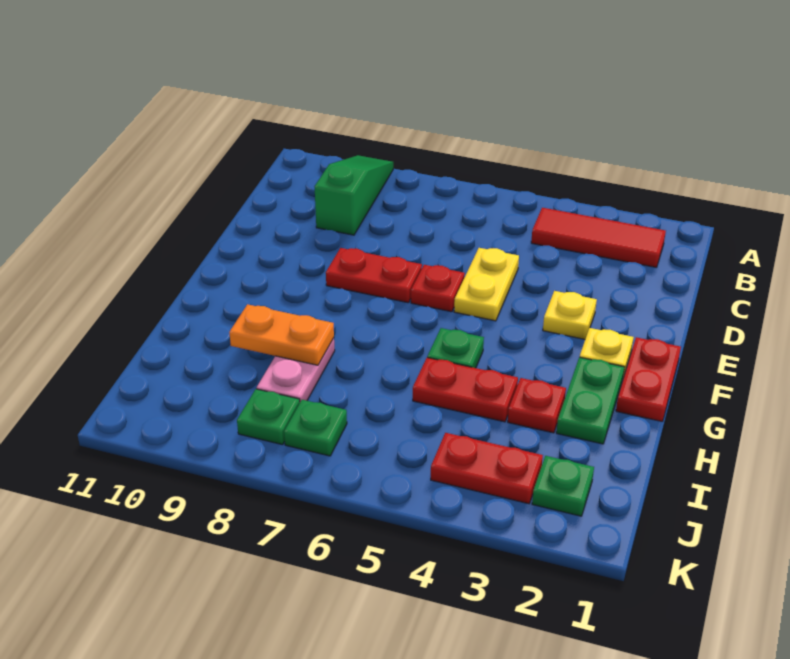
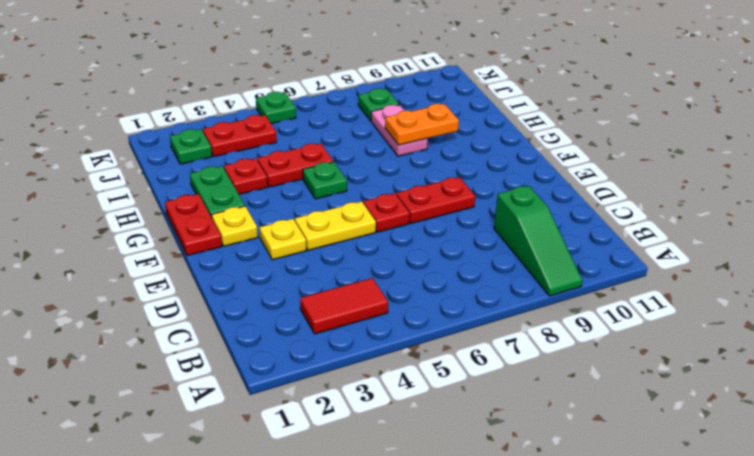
red tile B2:B4 level 1 -> red tile B3:B4 level 1
yellow plate D5:E5 level 1 -> yellow plate E4:E5 level 1
green plate J7 level 1 -> green plate K5 level 1

